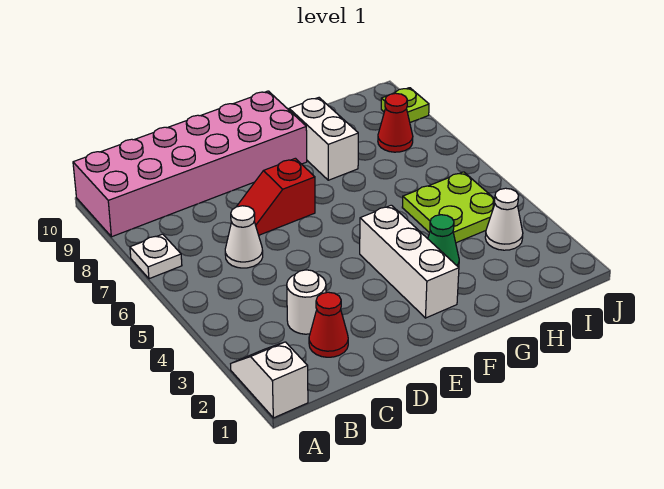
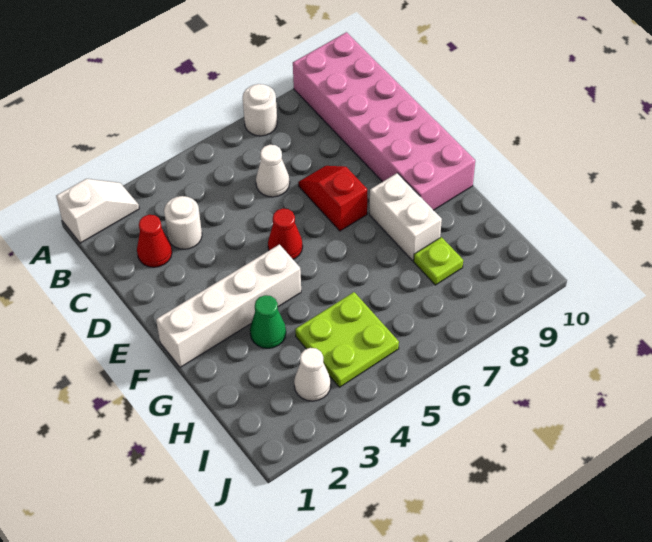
white plate A7 level 1 -> white round brick A7 level 1
white brick F2:F4 level 1 -> white brick F1:F4 level 1
white brick G8:G9 level 1 -> white brick F8:G8 level 1
red cone I8 level 1 -> red cone E5 level 1
lime plate J9 level 1 -> lime plate H8 level 1

